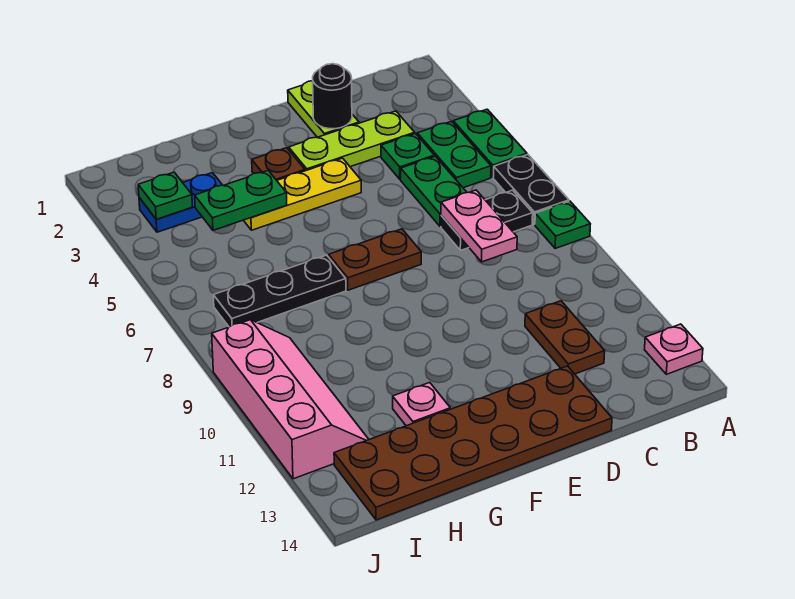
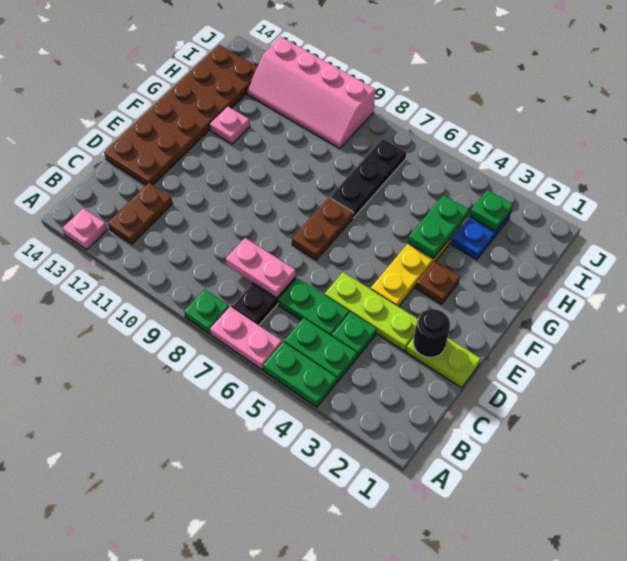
black plate A6:A7 level 1 -> pink plate A6:A7 level 1
lime plate C3:E3 level 1 -> lime plate D3:D5 level 1
brown plate C11:C12 level 1 -> brown plate B12:C12 level 1

